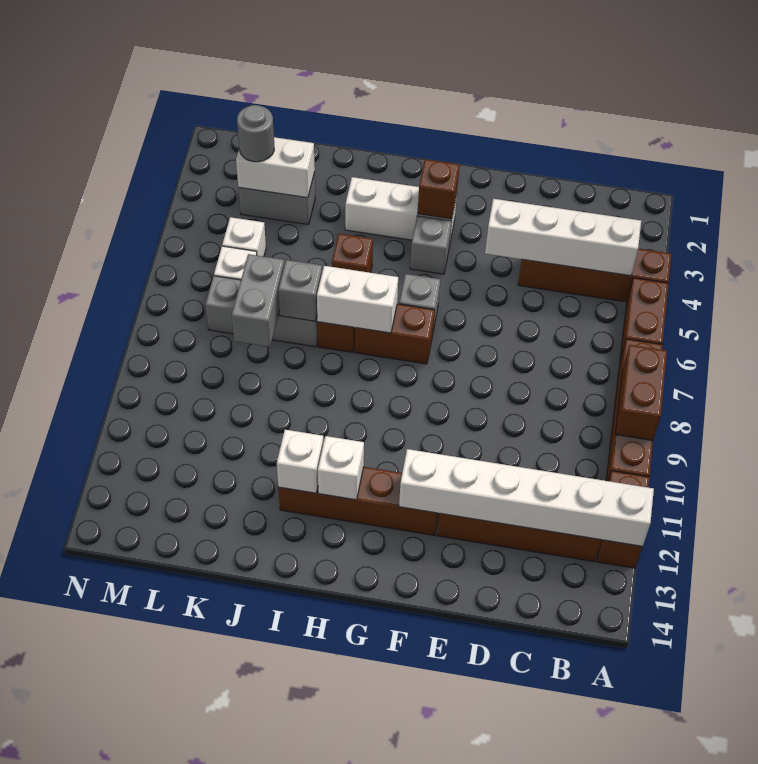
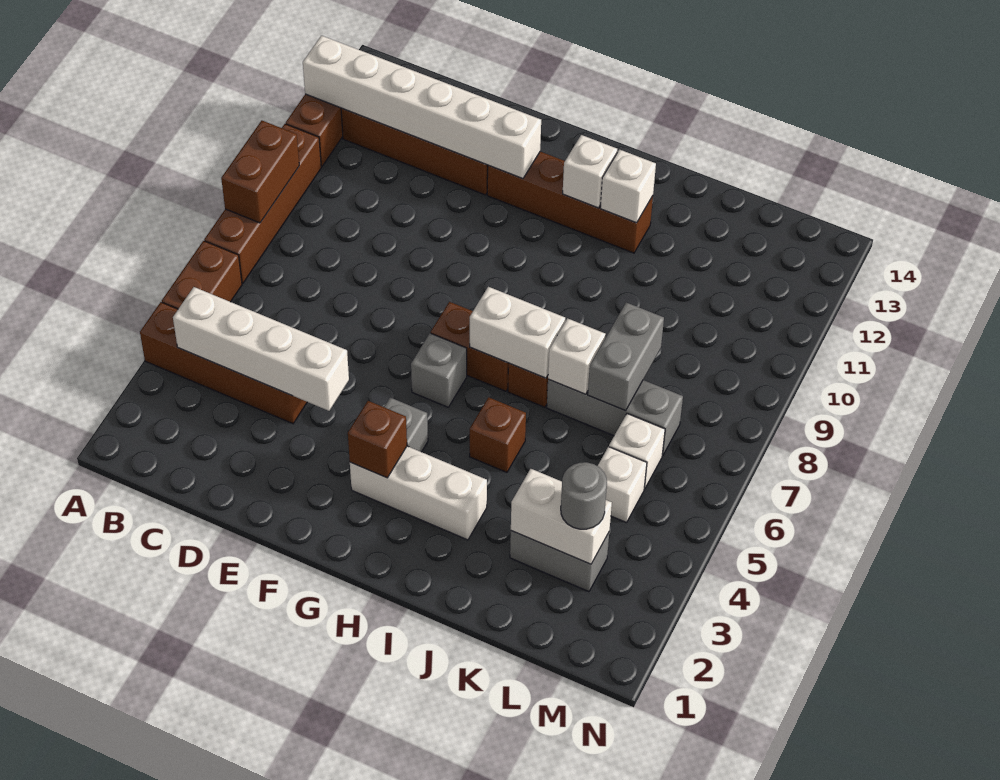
grey brick J7 level 2 -> white brick J7 level 2

